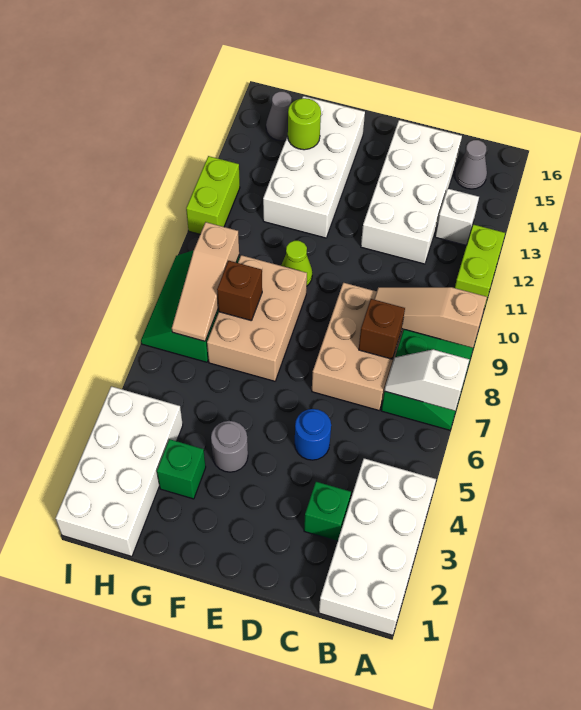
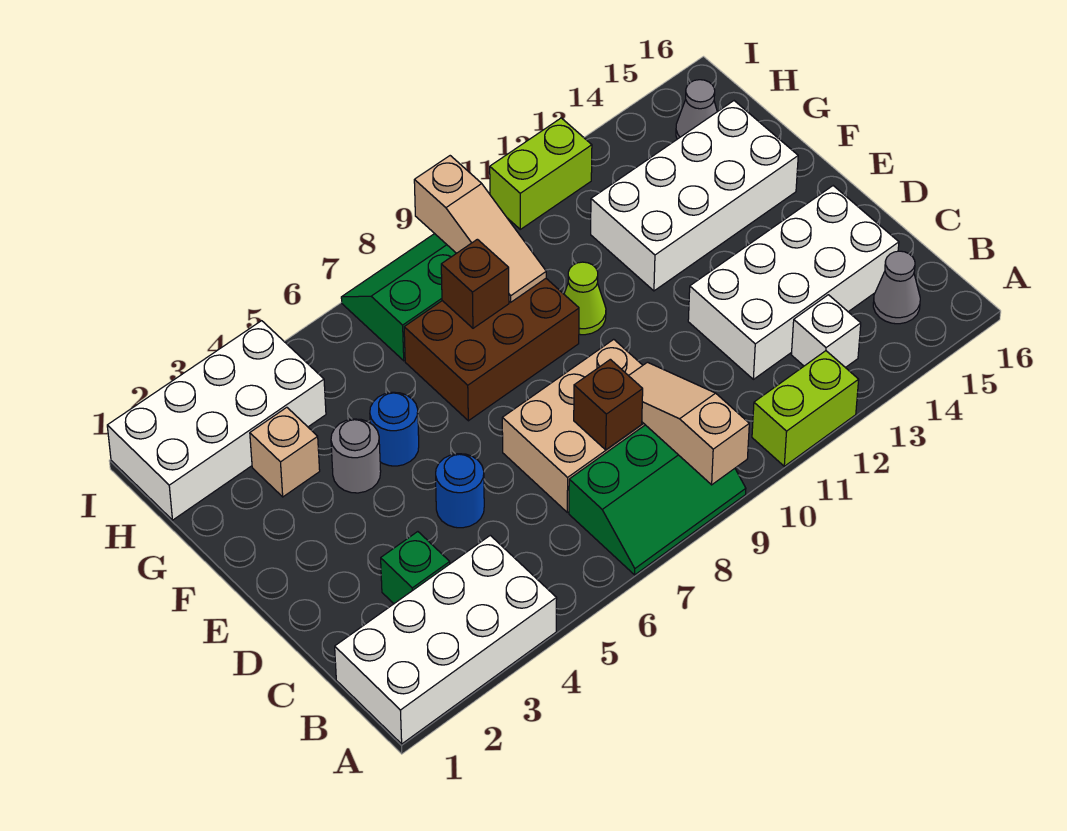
white slope A7:B7 level 2 top A -> none
none -> blue round brick F5 level 1
tan brick F7:G9 level 1 -> brown brick F7:G9 level 1
green brick G3 level 1 -> tan brick G3 level 1
lime round brick G14 level 2 -> none
tan slope H7:H9 level 2 top 9 -> tan slope G9:I9 level 2 top I

